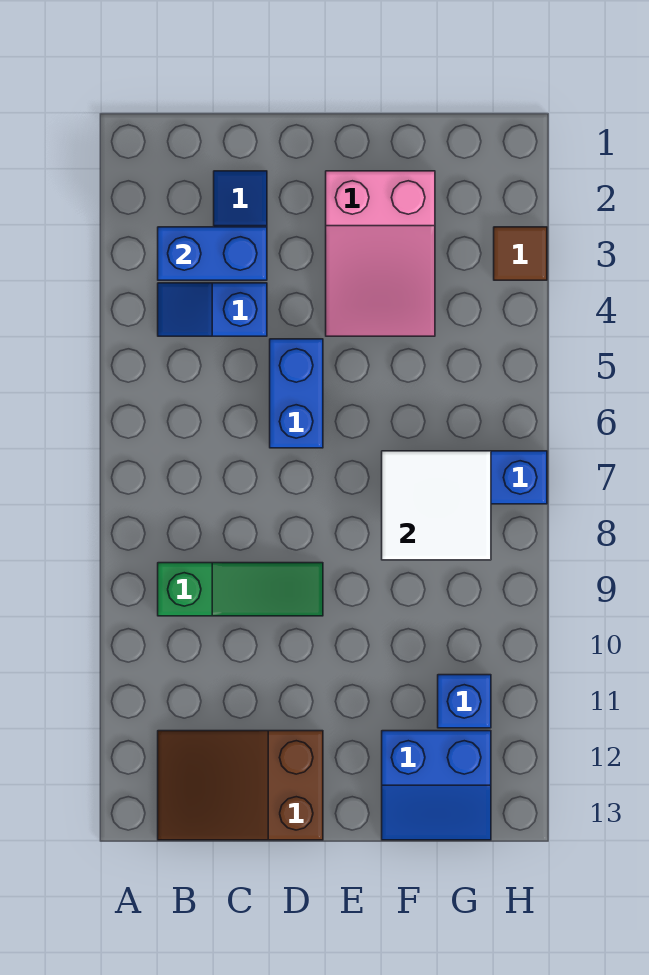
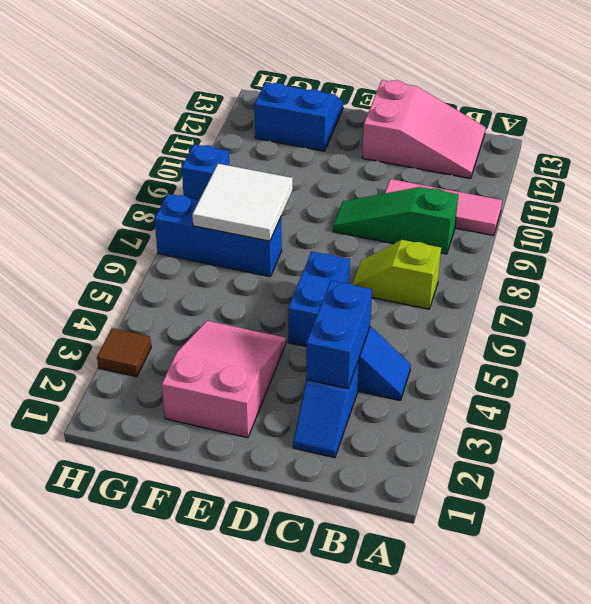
none -> pink tile A10:C10 level 1
blue brick B3:C3 level 2 -> blue brick C3:C4 level 2
none -> lime slope B7:C7 level 1 top B
brown slope B12:D13 level 1 top D -> pink slope B12:D13 level 1 top D
blue brick G11 level 1 -> blue brick H9 level 1

